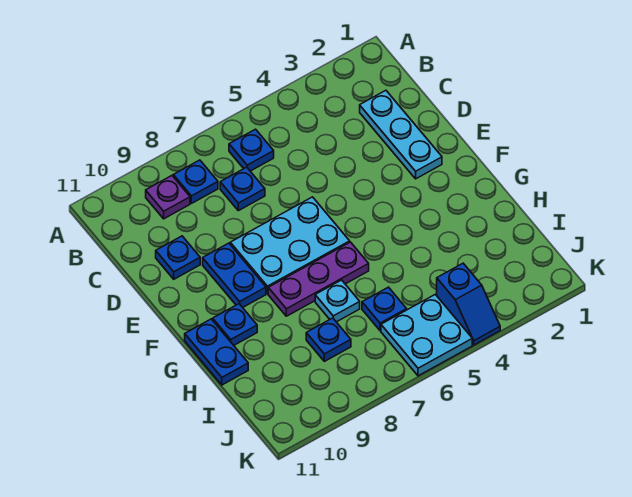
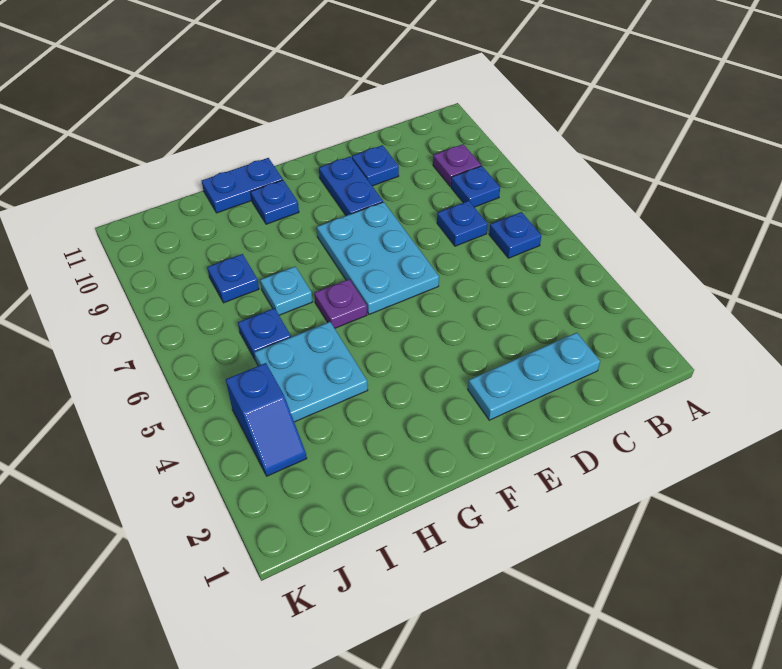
blue plate E9:F9 level 1 -> blue plate E9:E10 level 1
purple plate G6:G8 level 1 -> purple plate G6 level 1
blue slope J4:K4 level 1 top J -> blue slope J3:J4 level 1 top 4
cyan plate J5:K6 level 1 -> cyan plate H4:I5 level 1

